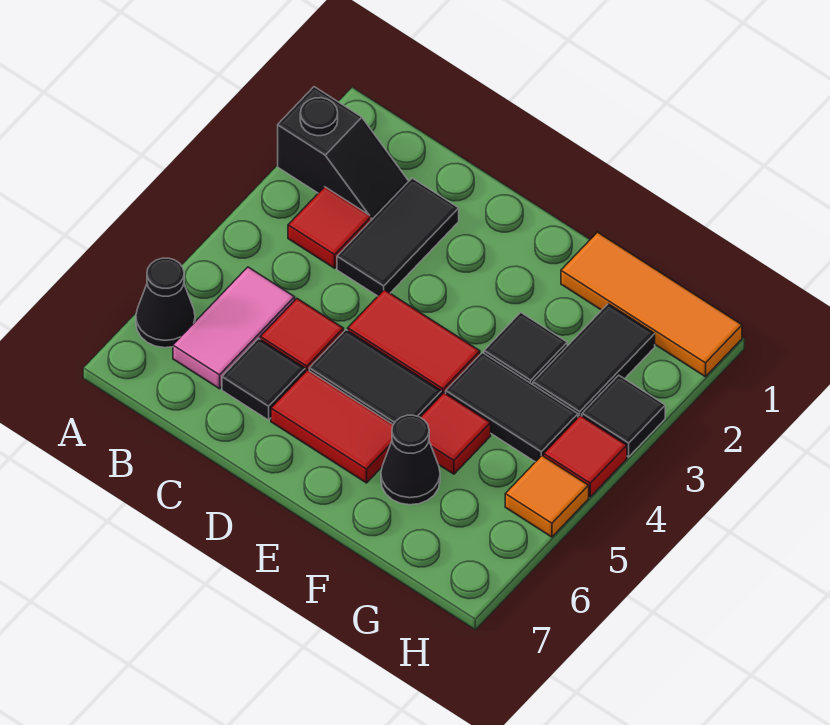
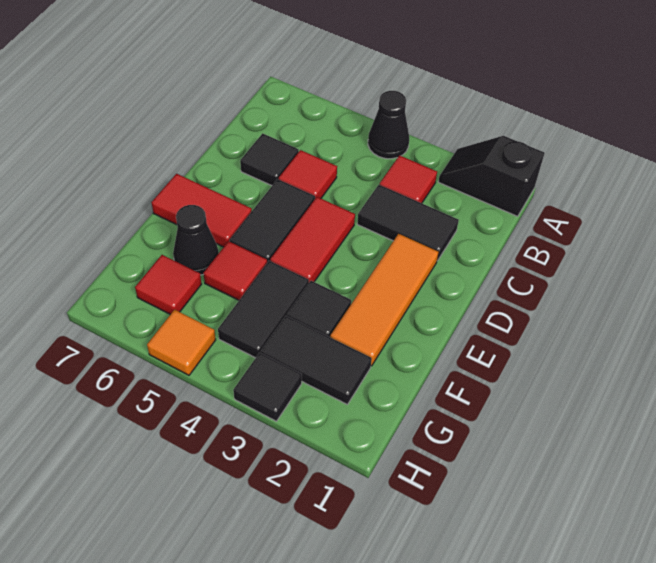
black slope A2:B2 level 1 top A -> black slope A1:A2 level 1 top 1
black cone A6 level 1 -> black cone A4 level 1
pink tile B5:B6 level 1 -> none
red tile D6:E6 level 1 -> red tile E6:E7 level 1
orange tile F1:H1 level 1 -> orange tile D2:F2 level 1
red tile H4 level 1 -> red tile G6 level 1

